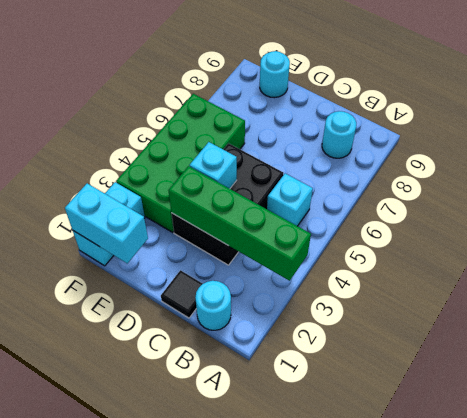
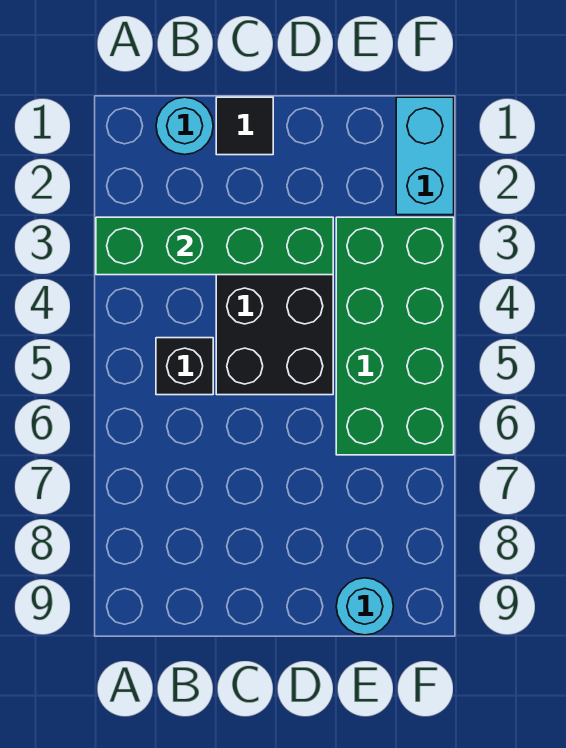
cyan brick B5 level 1 -> black brick B5 level 1
cyan round brick B8 level 1 -> none
cyan brick D4 level 2 -> none
cyan brick E1:F1 level 2 -> none

